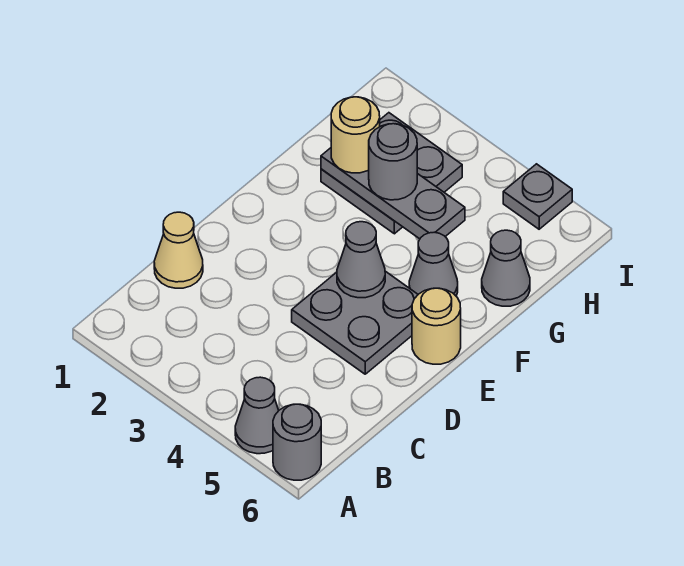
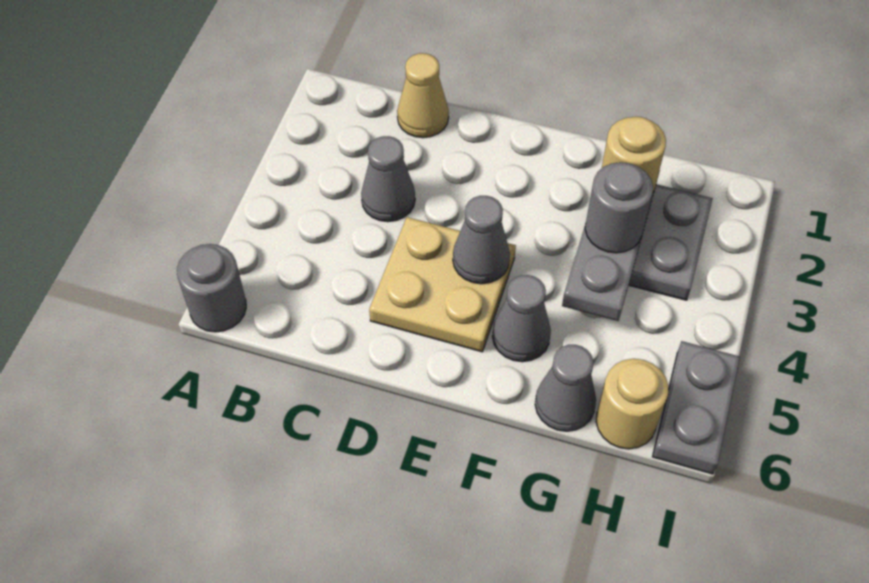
grey cone A5 level 1 -> grey cone C3 level 1
grey plate D4:E5 level 1 -> tan plate D4:E5 level 1
tan round brick E6 level 1 -> tan round brick H6 level 1
grey plate I5 level 1 -> grey plate I5:I6 level 1

